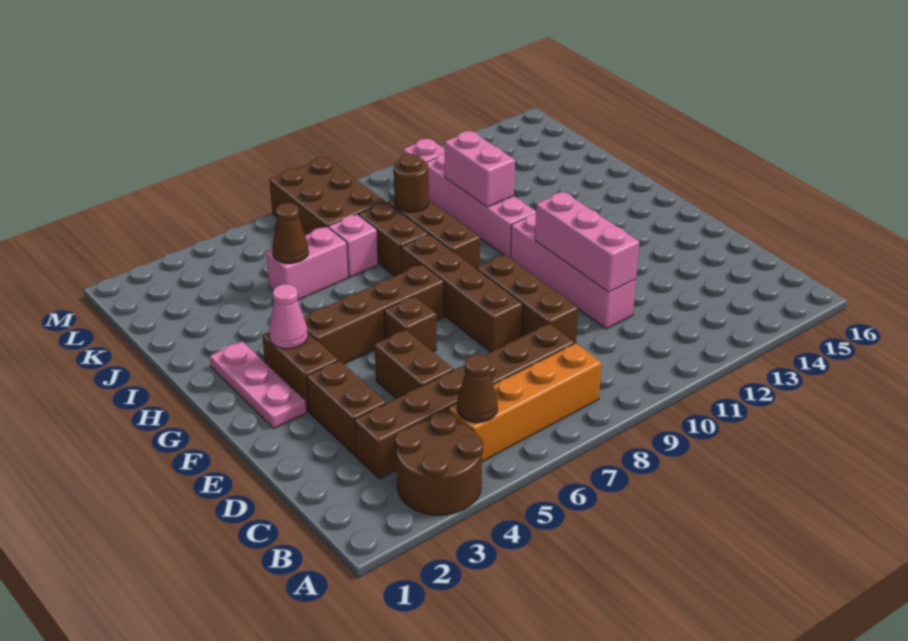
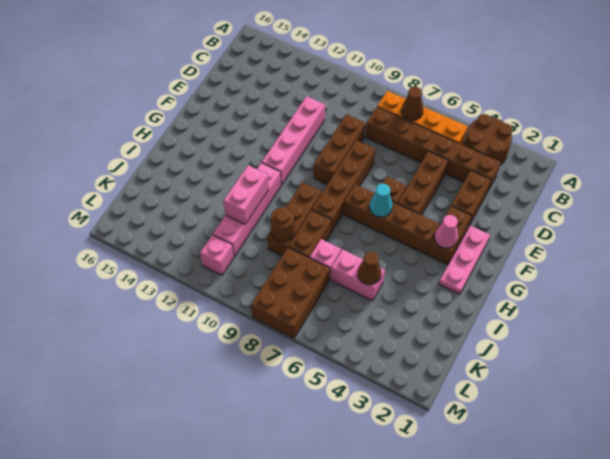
brown cone B5 level 2 -> brown cone B7 level 2
brown brick D5:E5 level 1 -> brown brick D5:F5 level 1
pink brick D11:F11 level 2 -> none
none -> cyan cone G6 level 2

